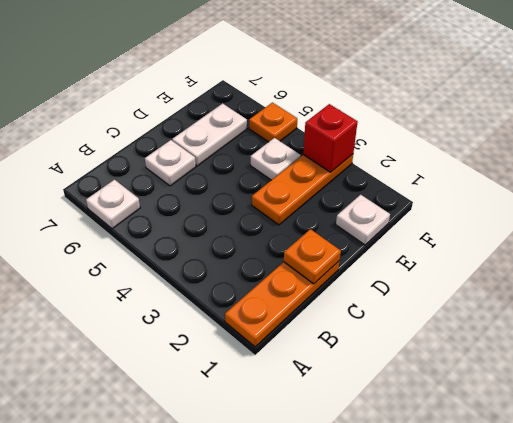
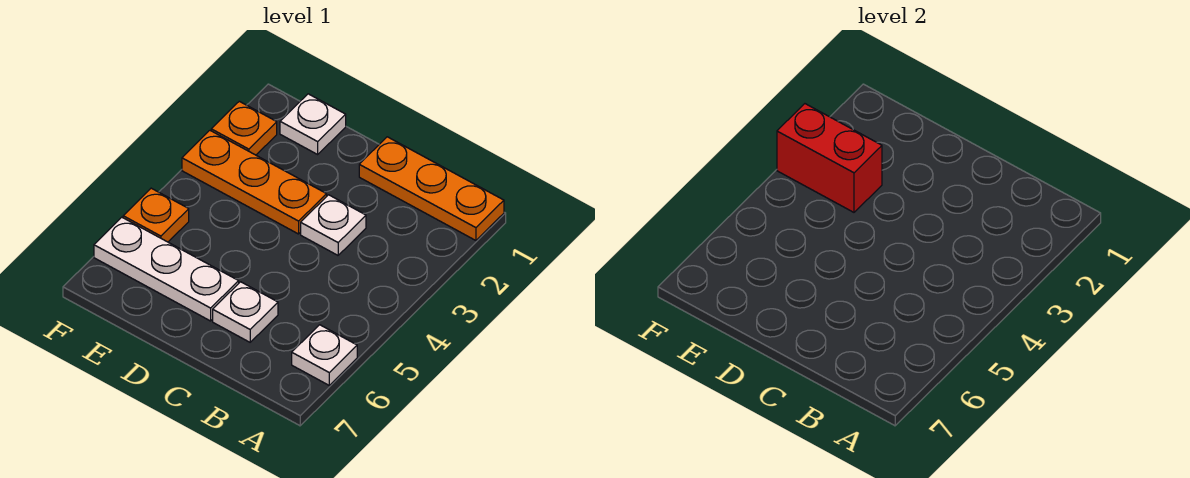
orange plate C1 level 2 -> orange plate F2 level 1
white plate D6:E6 level 1 -> white plate D6:F6 level 1
white plate E4 level 1 -> white plate C3 level 1
red brick F3 level 2 -> red brick E3:F3 level 2

